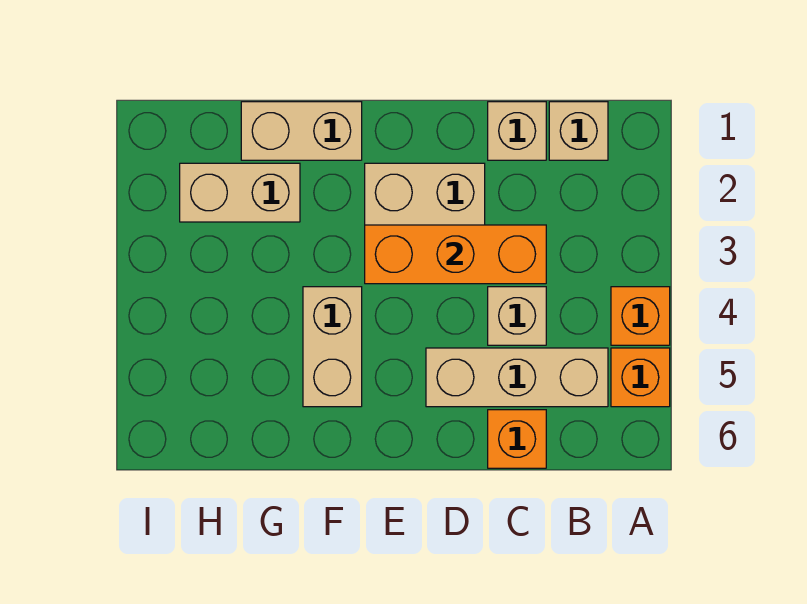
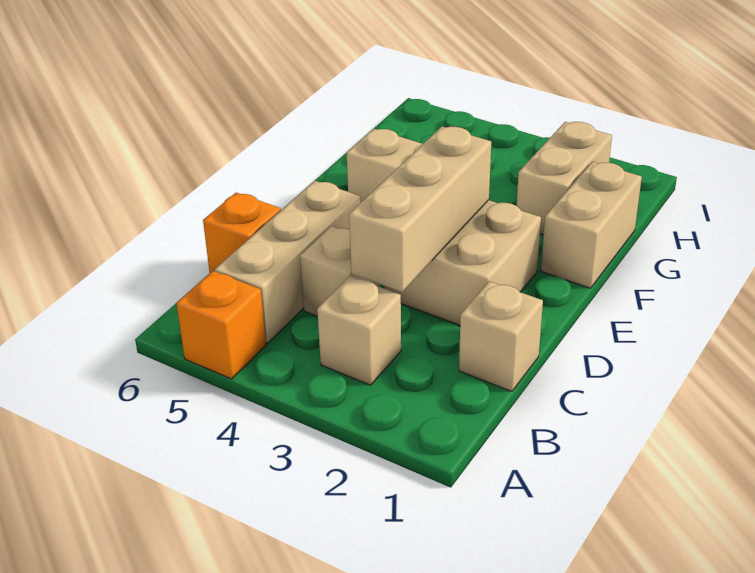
orange brick A4 level 1 -> none
tan brick B1 level 1 -> tan brick B3 level 1
orange brick C3:E3 level 2 -> tan brick C3:E3 level 2

